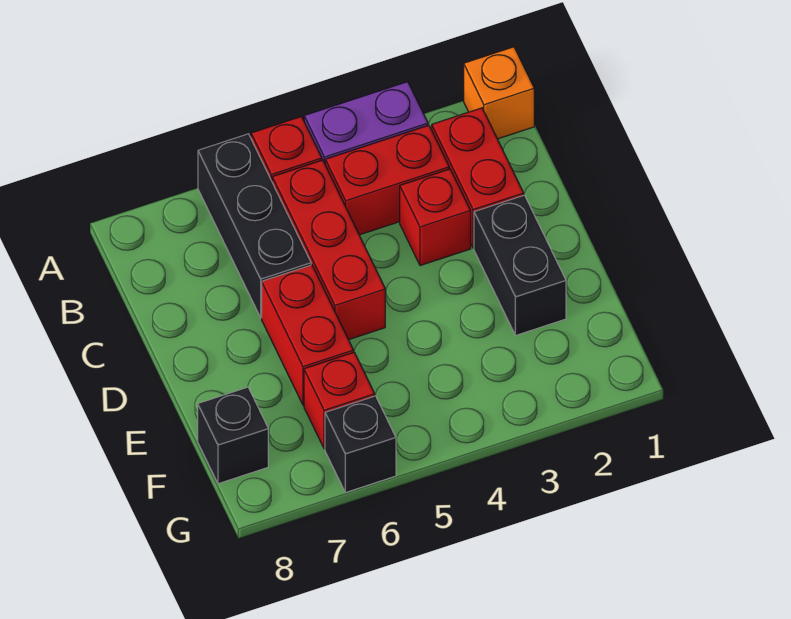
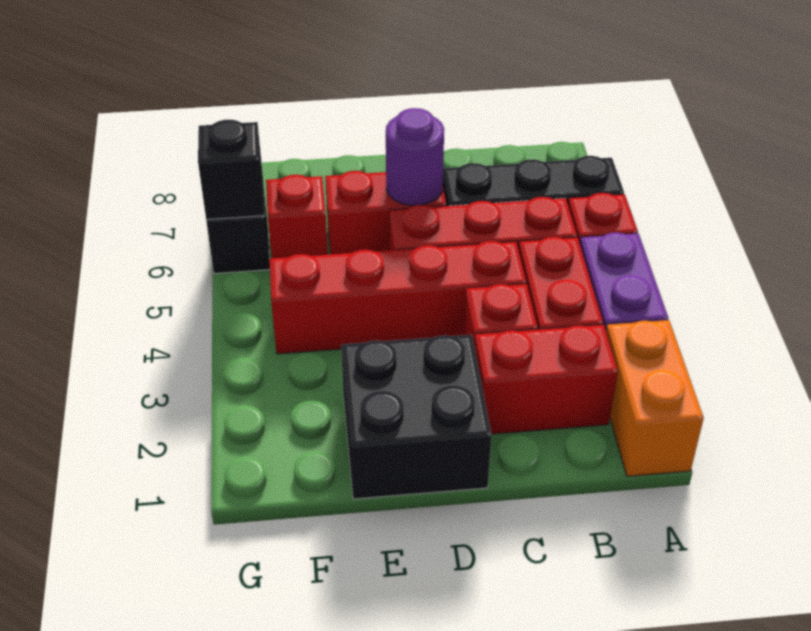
orange brick A1 level 1 -> orange brick A1:A2 level 1
none -> red brick C4:F4 level 1
black brick D2:E2 level 1 -> black brick D1:E2 level 1
none -> purple round brick D6 level 2
black brick F8 level 1 -> black brick G6 level 2

